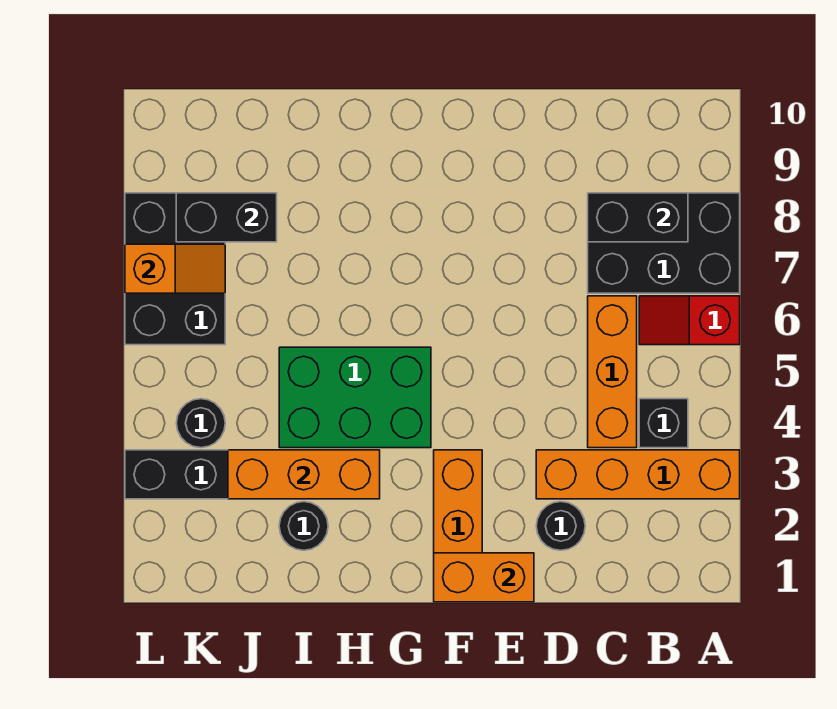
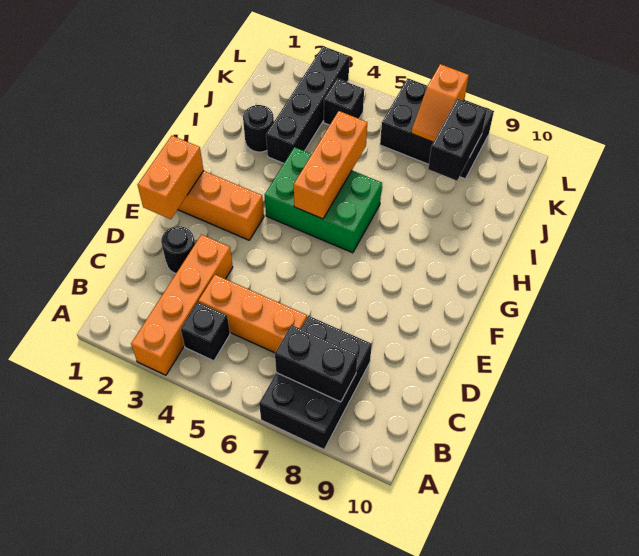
red slope A6:B6 level 1 top A -> none
black brick B8:C8 level 2 -> black brick B7:B8 level 2
green brick G4:I5 level 1 -> green brick G4:H6 level 1
orange brick H3:J3 level 2 -> orange brick G5:I5 level 2
black round brick K4 level 1 -> black brick K4 level 1

